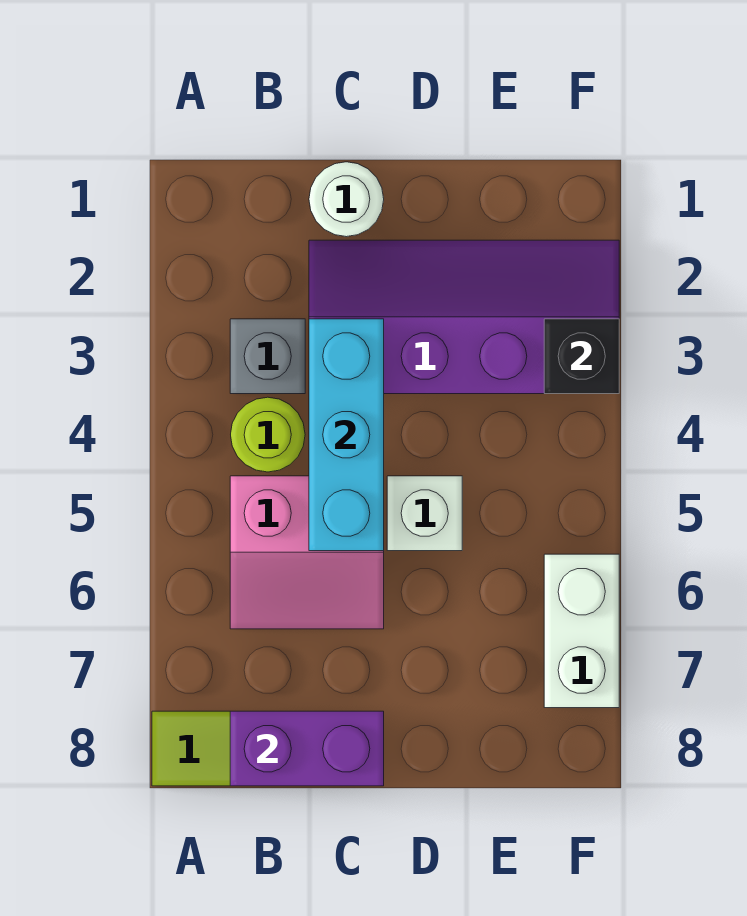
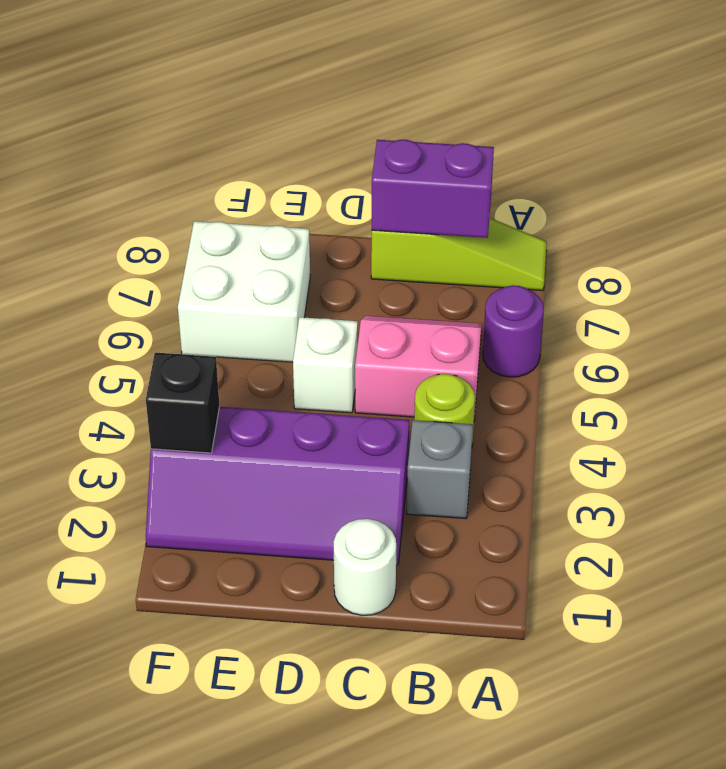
none -> purple round brick A6 level 1
cyan brick C3:C5 level 2 -> none
white brick F6:F7 level 1 -> white brick E6:F7 level 1

